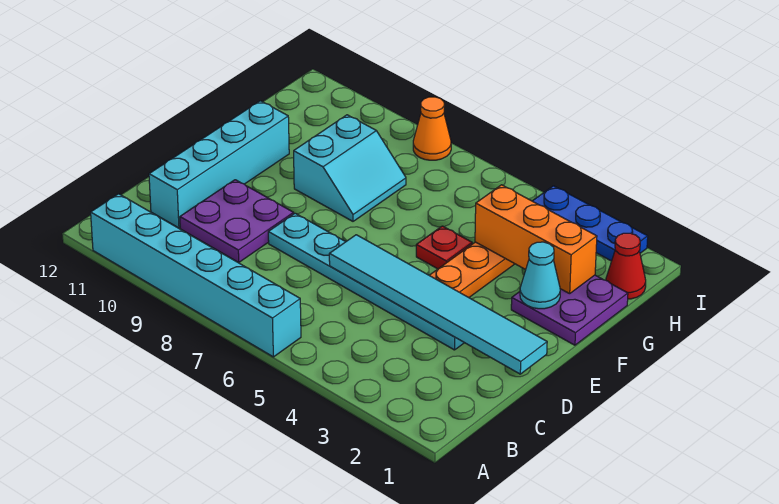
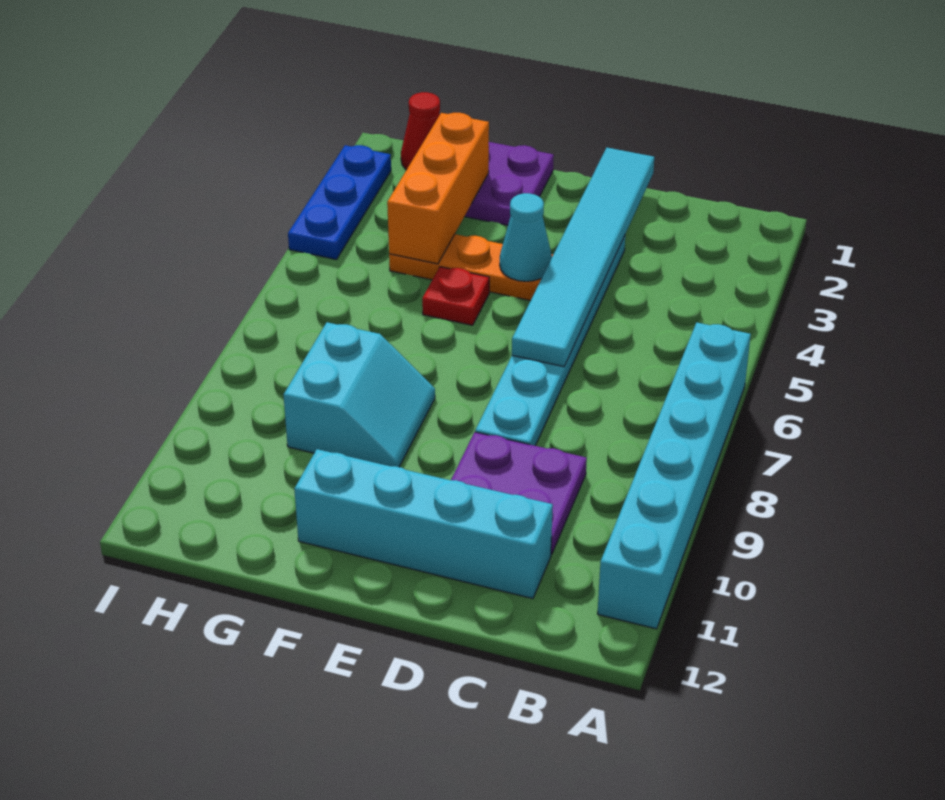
cyan cone F2 level 2 -> cyan cone E4 level 2
cyan slope F8:G9 level 1 top 9 -> cyan slope F8:G9 level 1 top G
orange cone I8 level 1 -> none

